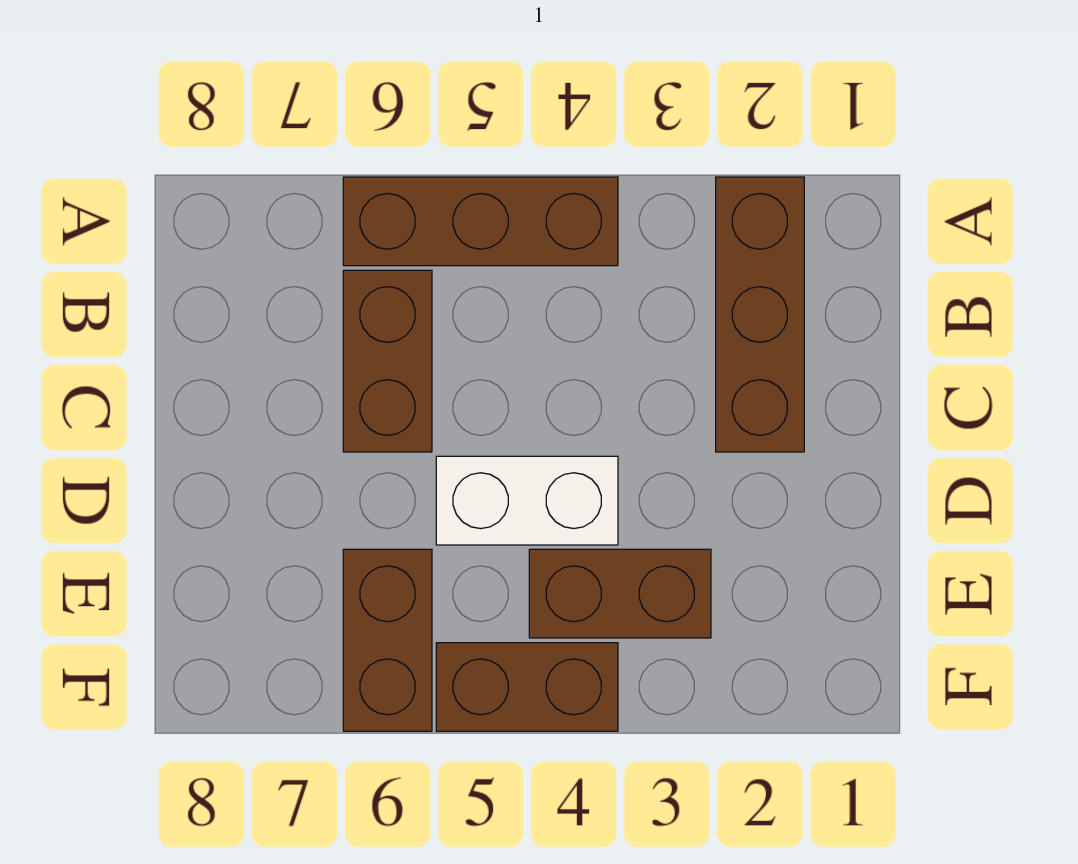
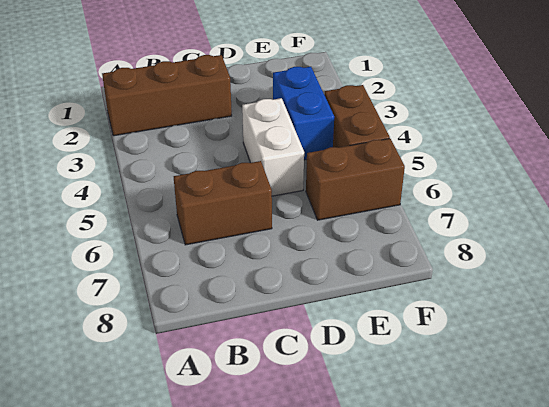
brown brick A4:A6 level 1 -> none
brown brick E3:E4 level 1 -> blue brick E3:E4 level 1

